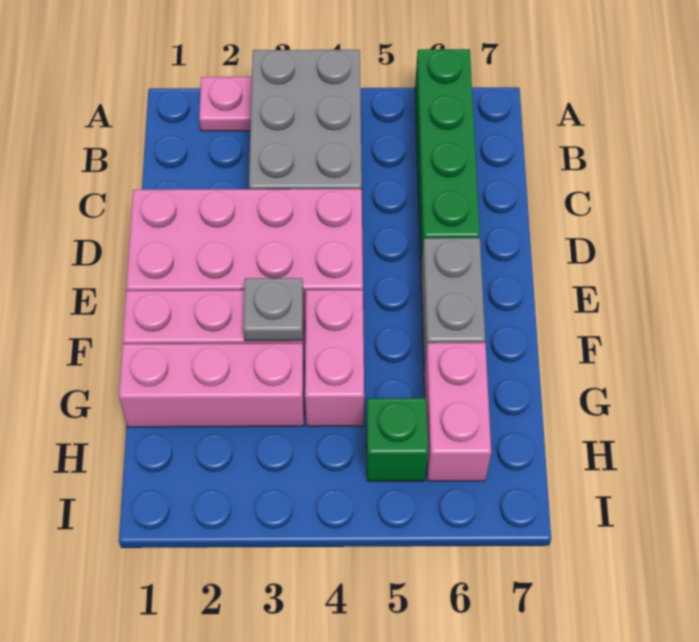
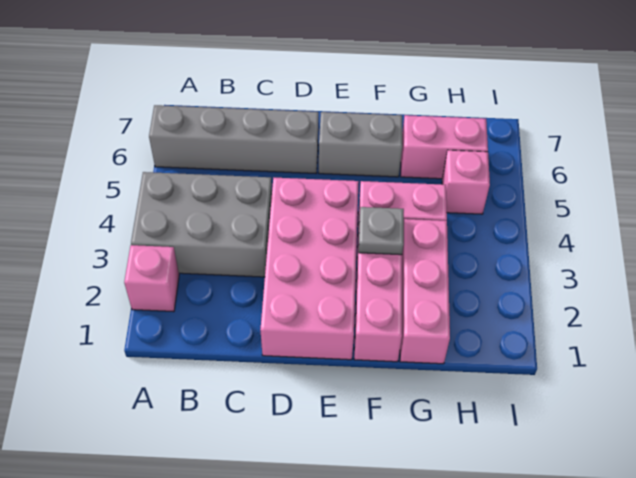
pink plate A2 level 1 -> pink brick A2 level 1
green brick A6:D6 level 1 -> grey brick A6:D6 level 1
green brick H5 level 1 -> pink brick H5 level 1

